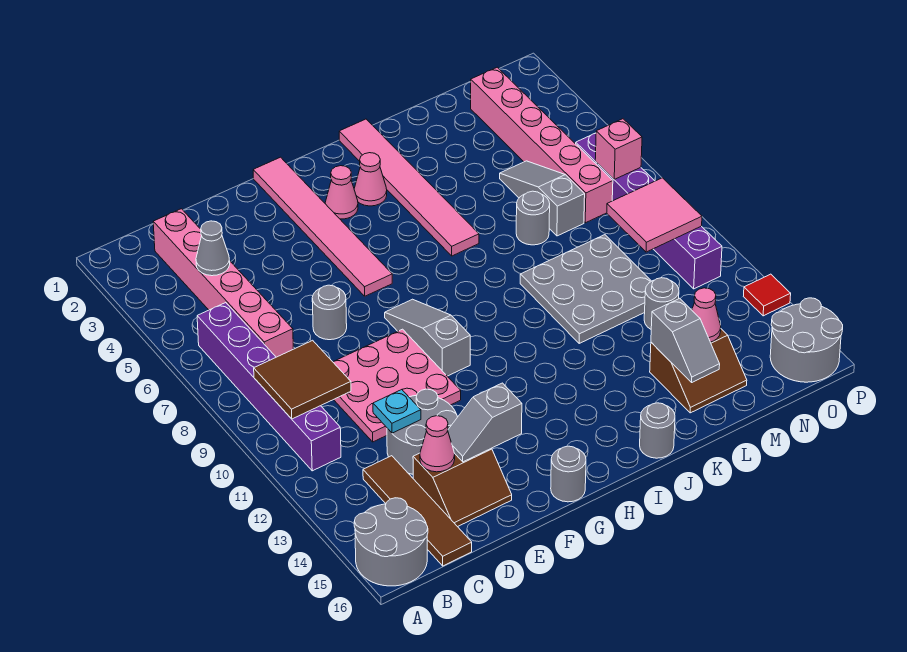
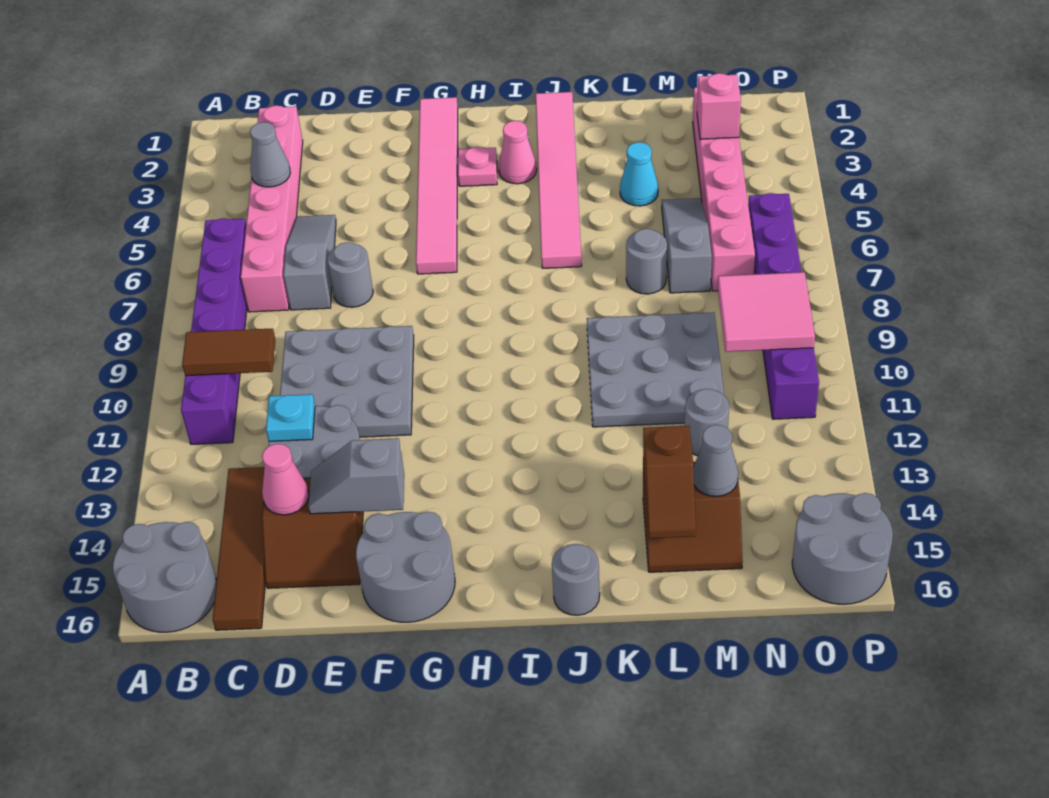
brown tile B9:C10 level 2 -> brown tile B10:C10 level 2
pink plate D9:F11 level 1 -> grey plate D9:F11 level 1
grey slope G8:G10 level 1 top 10 -> grey slope D5:D7 level 1 top 7
grey round brick G16 level 1 -> grey round brick F15:G16 level 1
pink cone H3 level 1 -> pink plate H3 level 1
none -> cyan cone L4 level 1
grey slope L14:L15 level 2 top 14 -> brown slope L14:L15 level 2 top 14
pink cone M14 level 2 -> grey cone M14 level 2
pink brick O7 level 2 -> pink brick N3 level 2
red tile P13 level 1 -> none

